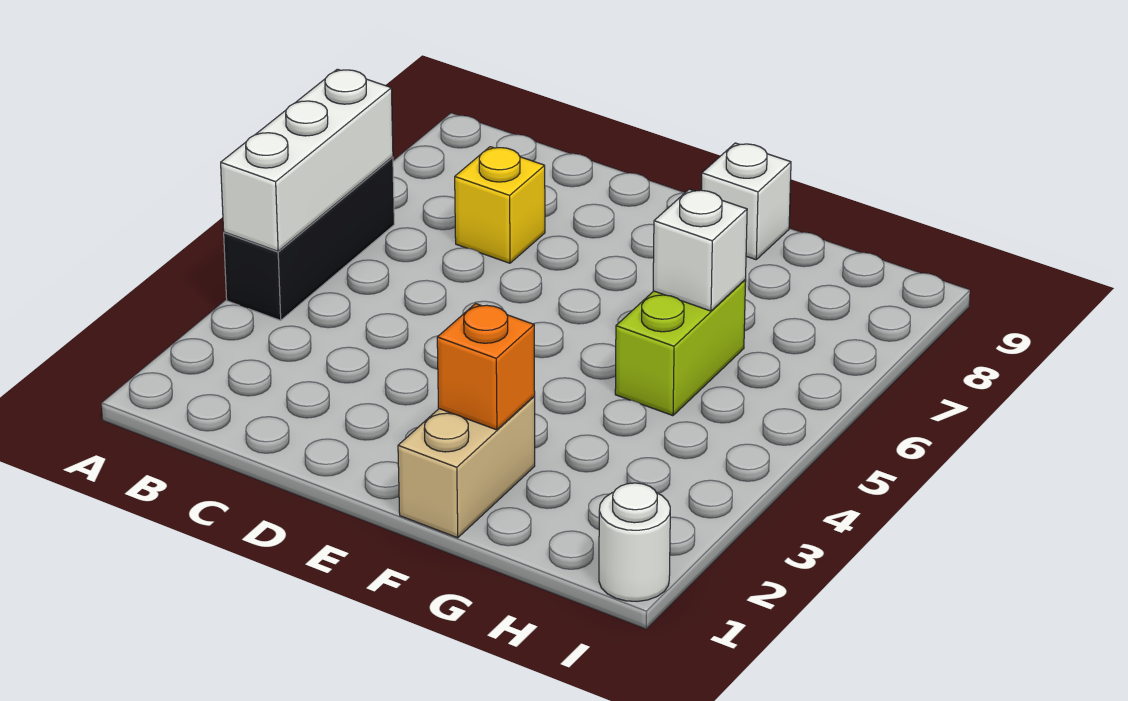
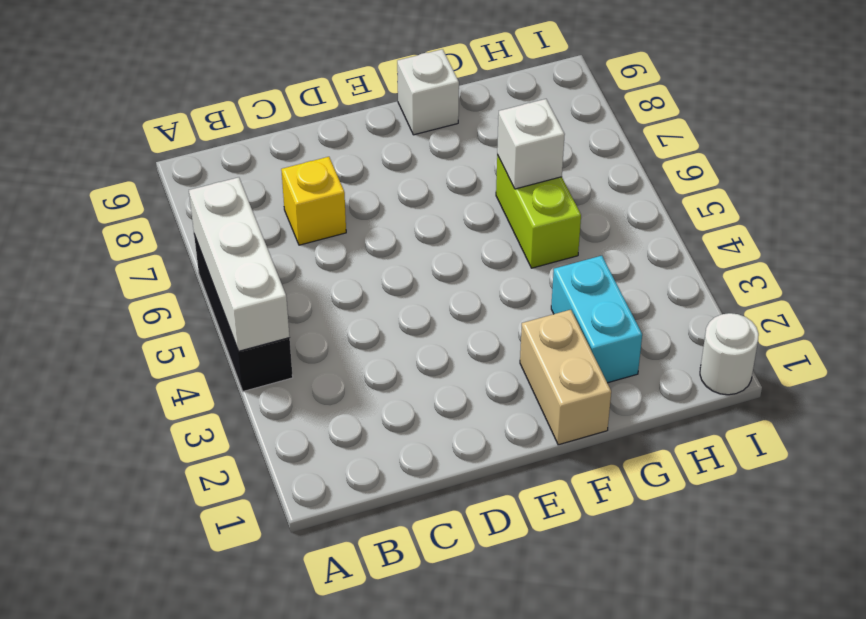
orange brick F2 level 2 -> none
none -> cyan brick G2:G3 level 1

